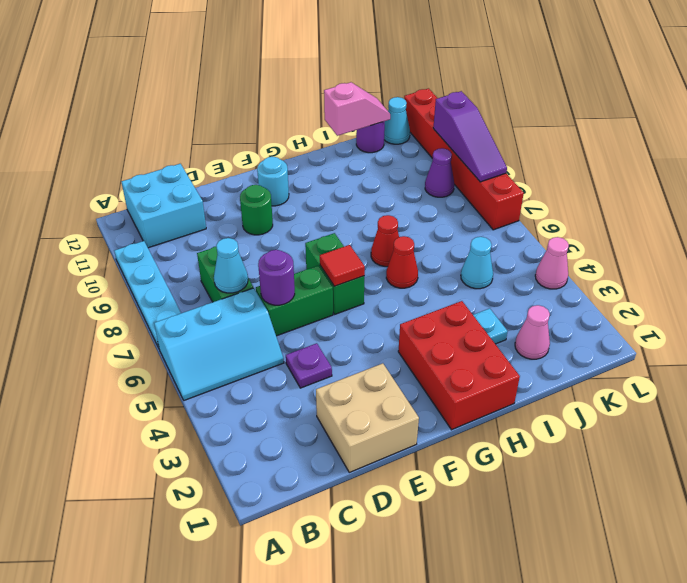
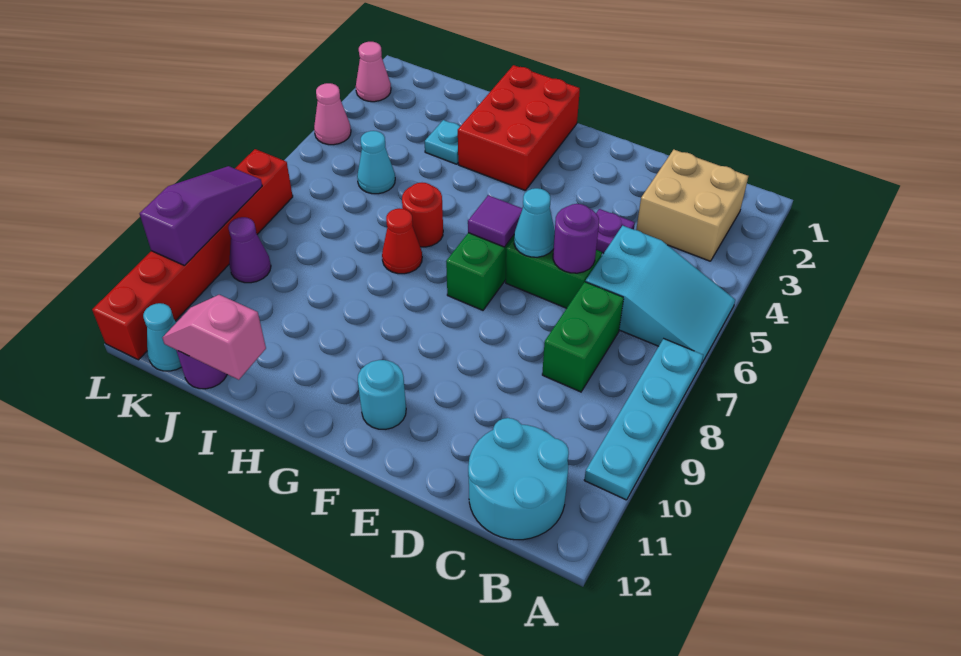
cyan slope A5:C6 level 1 top 6 -> cyan slope A5:C6 level 1 top C
cyan brick B11:C12 level 1 -> cyan round brick B11:C12 level 1
cyan cone C7 level 2 -> cyan cone E6 level 2
tan brick D1:E2 level 1 -> tan brick B2:C3 level 1
green round brick E10 level 1 -> none
red tile F6 level 2 -> purple tile F6 level 2
red cone H6 level 1 -> red round brick H6 level 1
pink cone J2 level 1 -> pink cone L2 level 1

